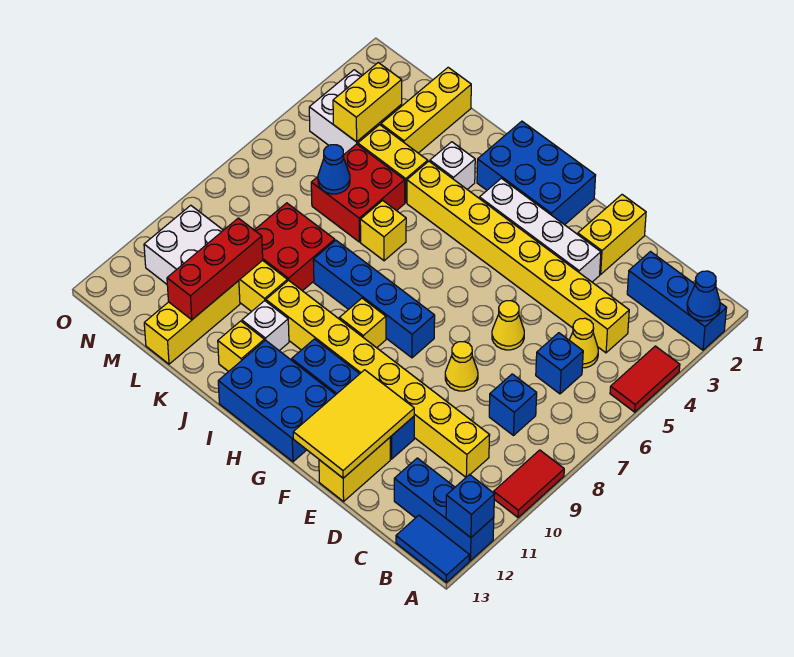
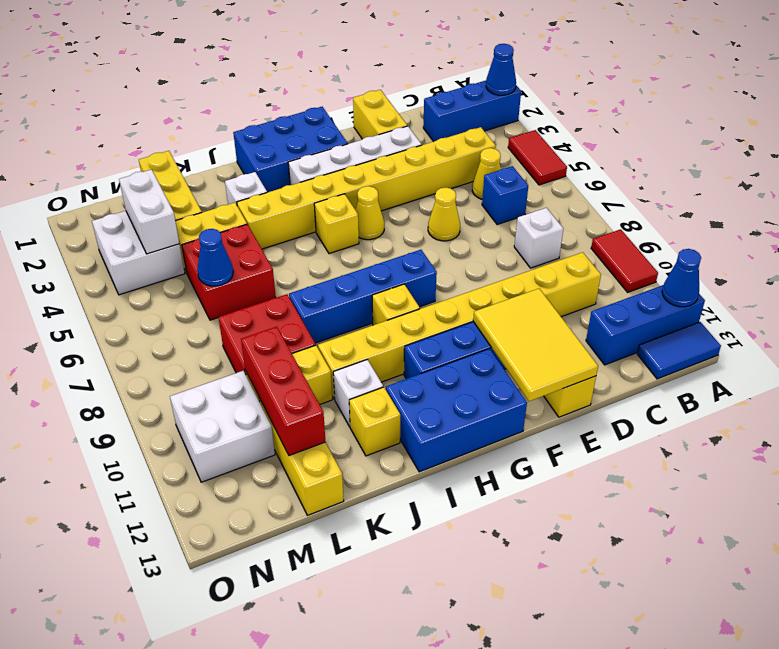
blue brick A12 level 2 -> blue cone A12 level 2
blue brick C8 level 1 -> white brick C8 level 1
yellow cone E8 level 1 -> yellow cone G5 level 1
yellow brick J6 level 1 -> yellow brick H5 level 1
yellow brick M3:M4 level 2 -> white brick M3:M4 level 2

